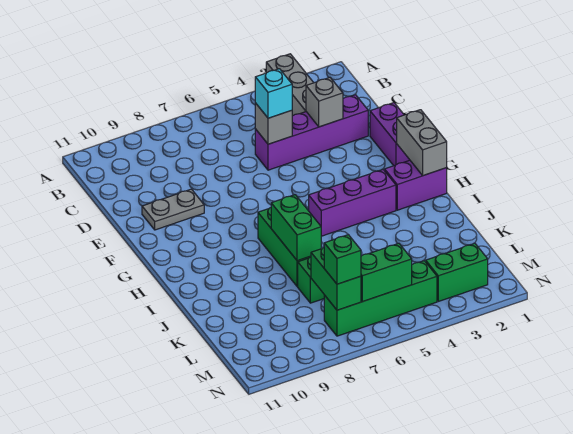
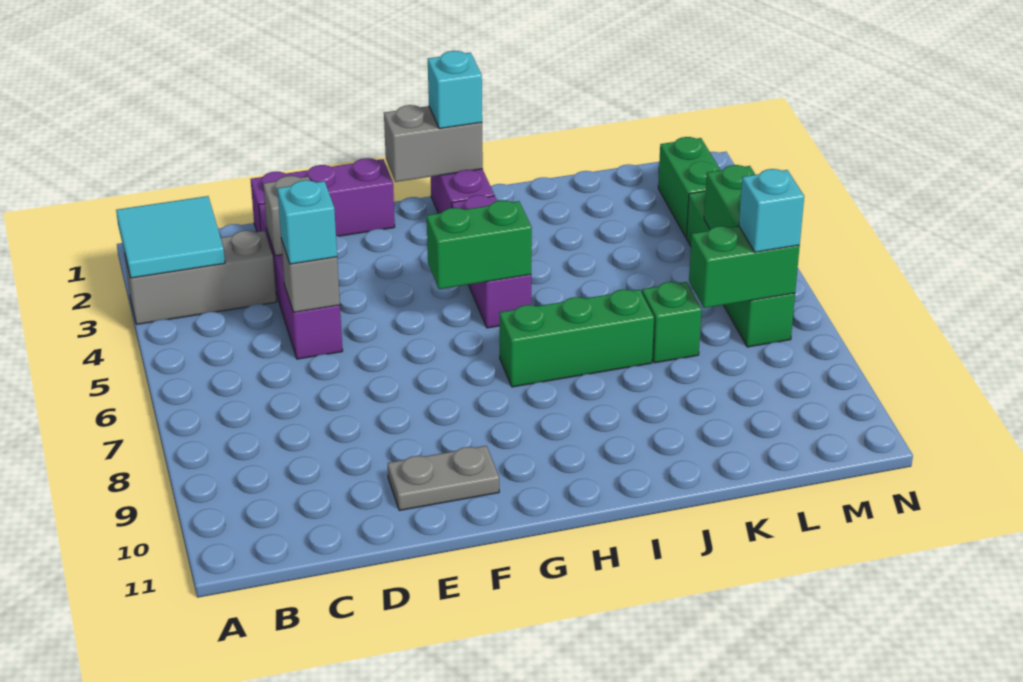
none -> cyan tile A2:B3 level 2
purple brick E1:F1 level 1 -> purple brick D1:F1 level 1
grey plate E9:E10 level 1 -> grey plate E10:F10 level 1
none -> cyan brick H1 level 3
green brick I7:J7 level 2 -> green brick G5:H5 level 2
green brick M7 level 3 -> cyan brick M7 level 3

